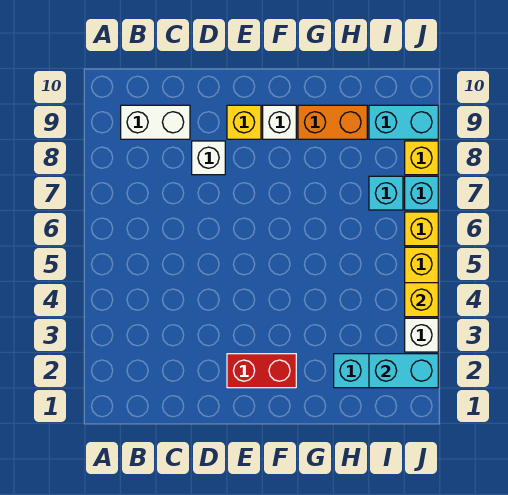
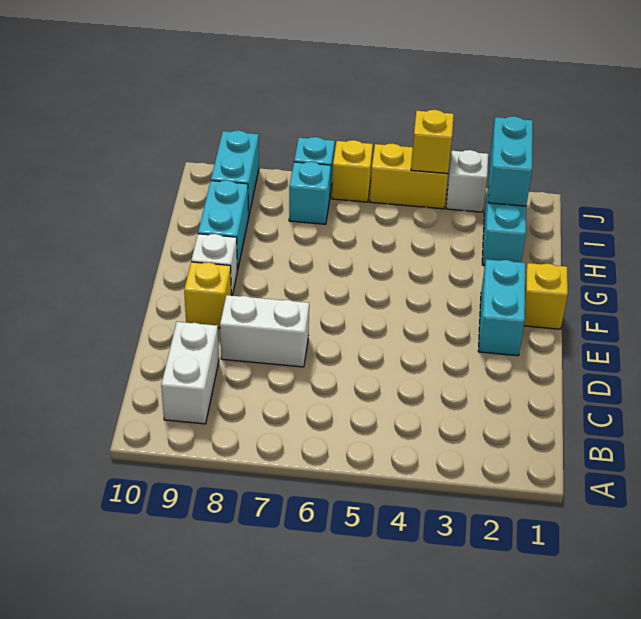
white brick D8 level 1 -> white brick D7:D8 level 1
red brick E2:F2 level 1 -> cyan brick E2:F2 level 1
orange brick G9:H9 level 1 -> cyan brick G9:H9 level 1
yellow brick J8 level 1 -> yellow brick F1 level 1

